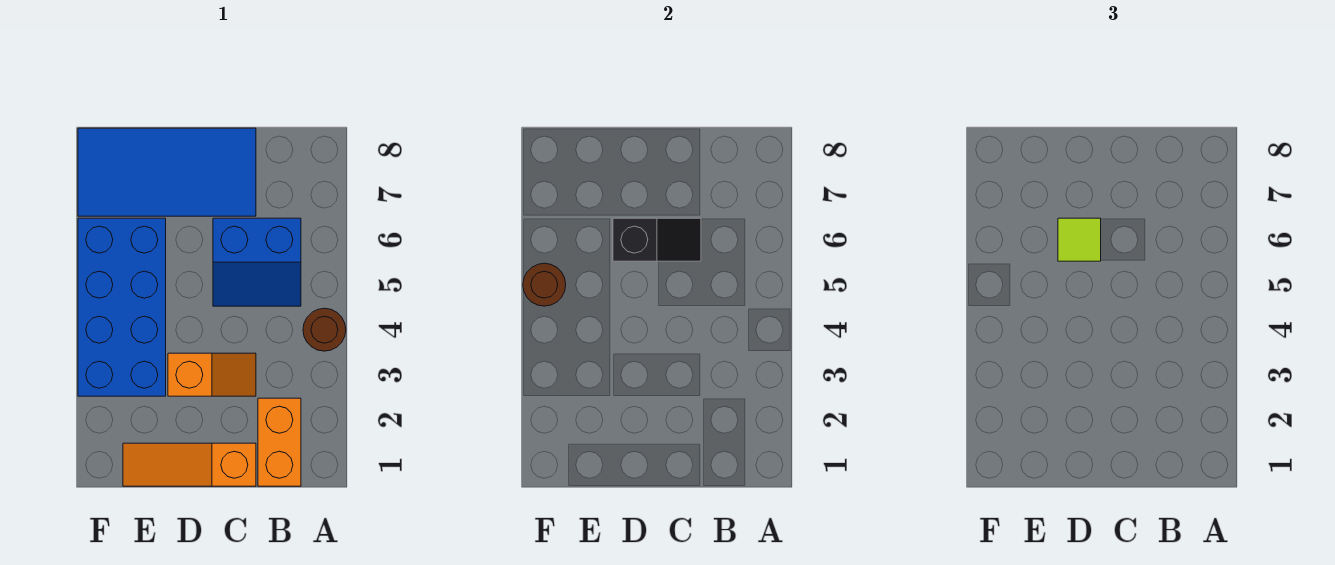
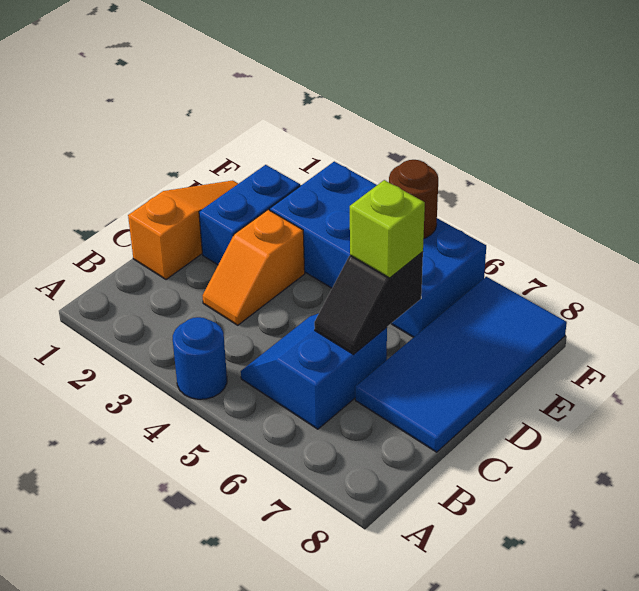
brown round brick A4 level 1 -> blue round brick A4 level 1
orange brick B1:B2 level 1 -> none
none -> blue brick D2:E2 level 1
lime tile D6 level 3 -> lime brick D6 level 3

